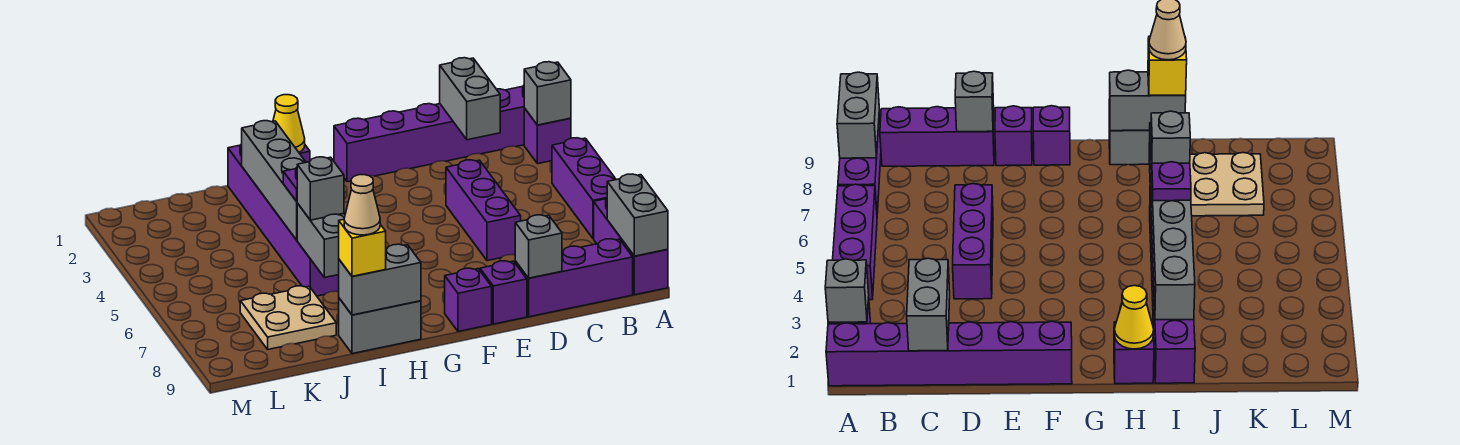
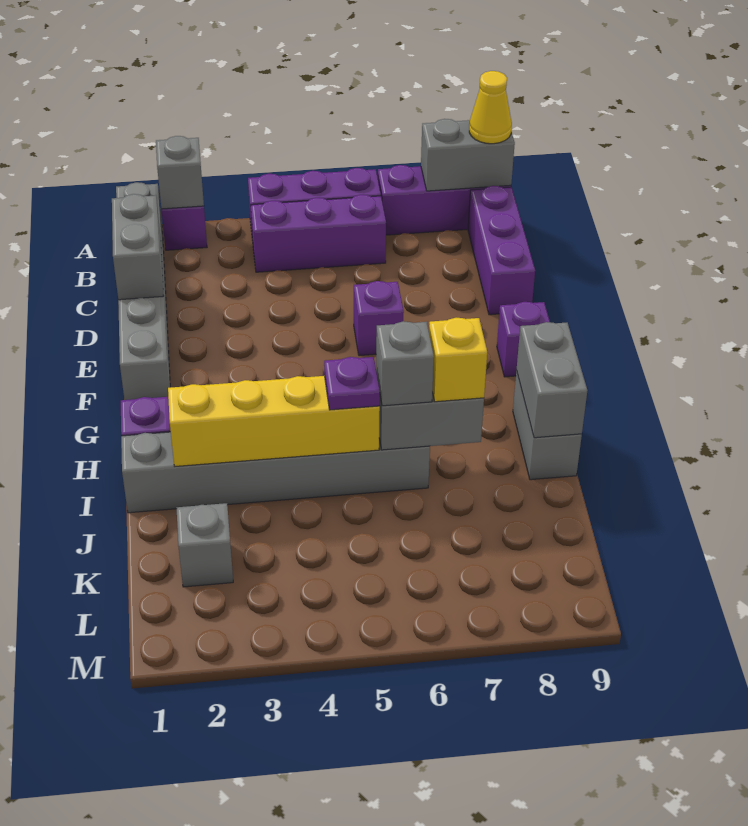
purple brick A1:F1 level 1 -> grey brick A1:F1 level 1
grey brick C1:C2 level 2 -> grey brick C1:D1 level 2
purple brick D4:D6 level 1 -> purple brick B4:B6 level 1
grey brick D9 level 2 -> grey brick K2 level 1
purple brick E9 level 1 -> purple brick E6 level 1
yellow cone H1 level 2 -> yellow cone A9 level 3
purple brick I1:I6 level 1 -> grey brick I1:I6 level 1
grey brick I2:I5 level 2 -> yellow brick I2:I5 level 2
yellow brick I9 level 3 -> yellow brick I7 level 3
tan cone I9 level 4 -> none
tan plate J7:K8 level 1 -> none

